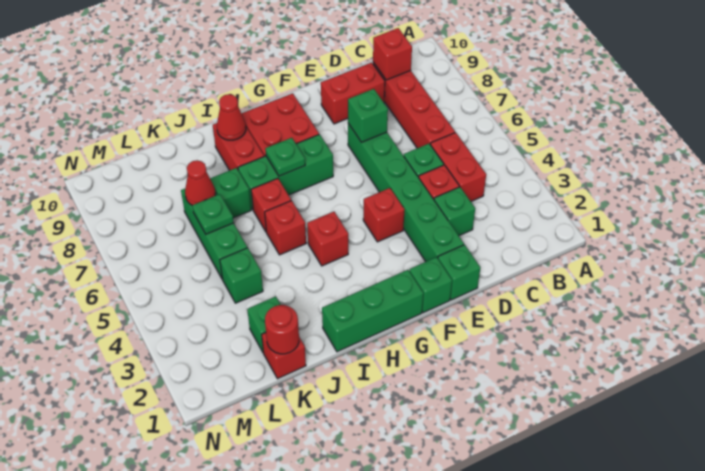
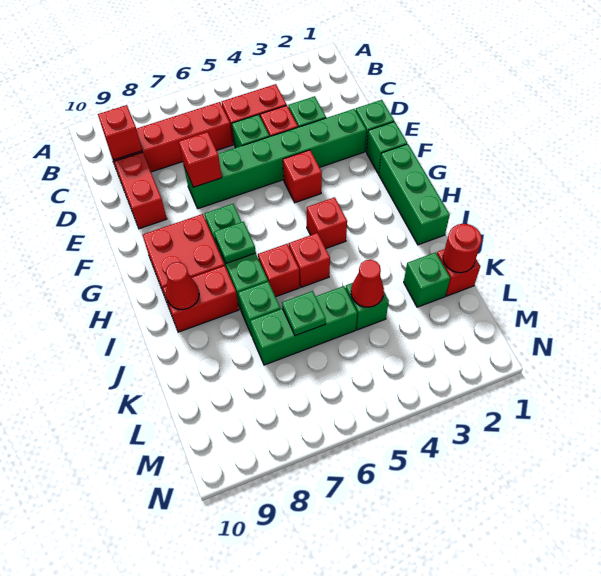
green brick E7 level 2 -> red brick E7 level 2
red cone K7 level 2 -> red cone K4 level 2

